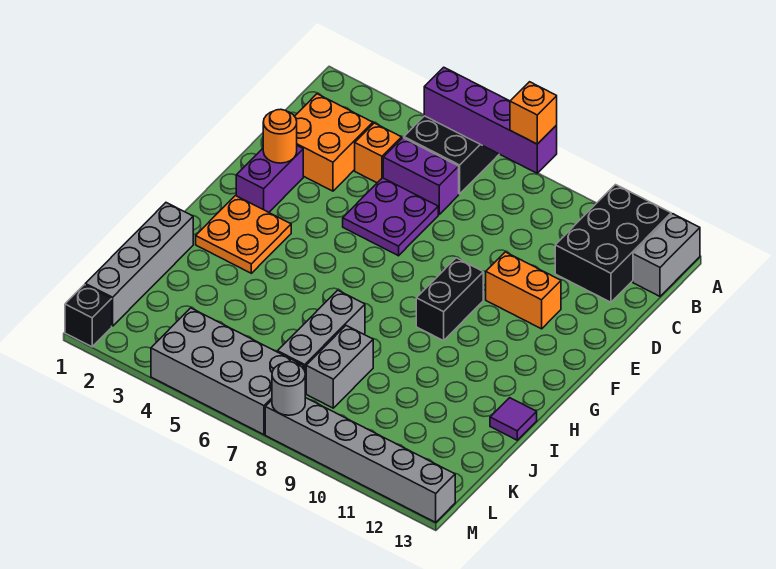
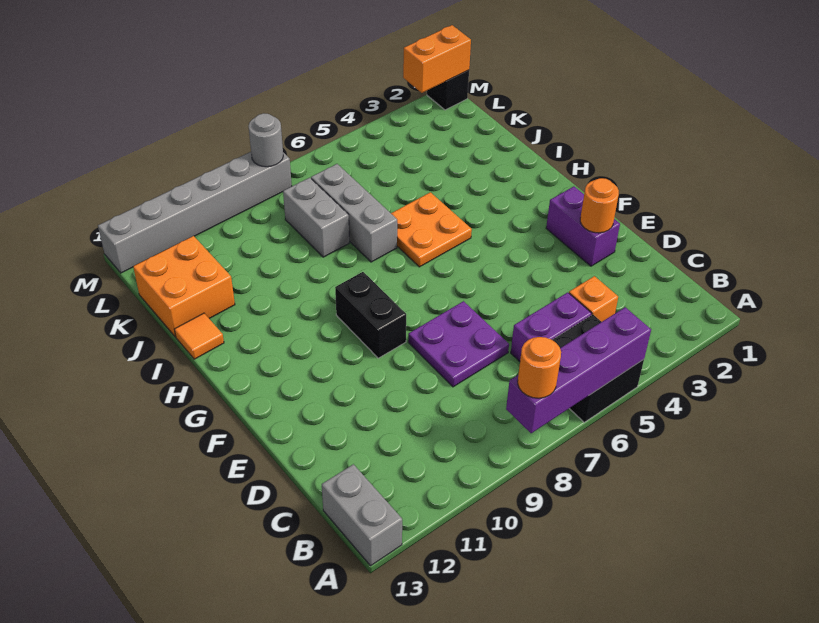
orange brick A8 level 3 -> orange round brick A8 level 3
black brick A11:C12 level 1 -> none
orange brick C2:D3 level 1 -> orange brick J12:K13 level 1
purple plate D5:E6 level 1 -> purple plate D7:E8 level 1
orange brick E10:E11 level 1 -> orange brick M1:M2 level 2
orange plate G2:H3 level 1 -> orange plate H5:I6 level 1
grey brick I1:L1 level 1 -> none
purple tile I13 level 1 -> orange tile I13 level 1
grey brick L4:M7 level 1 -> none

